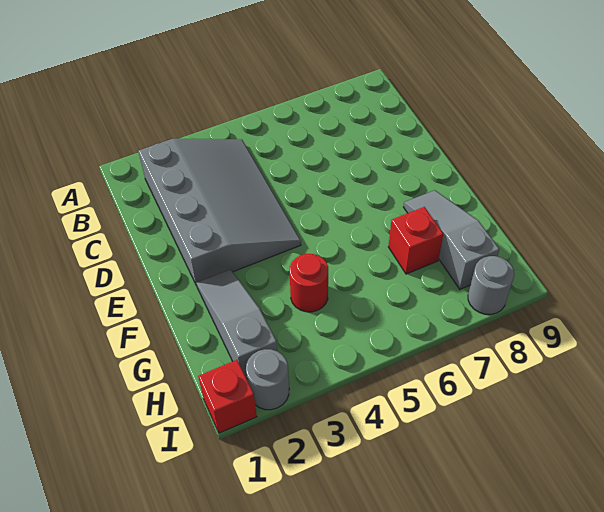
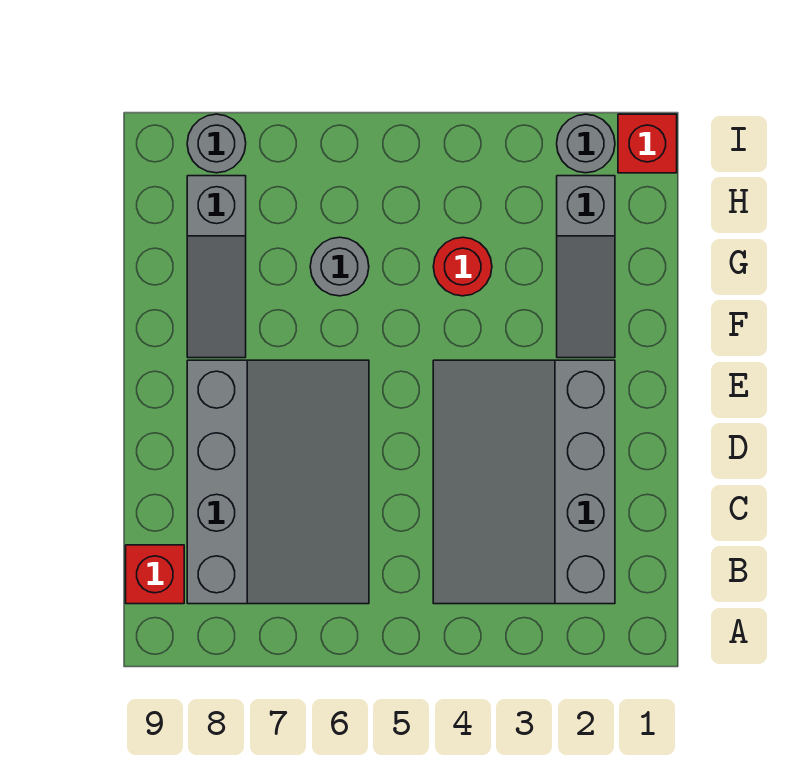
none -> grey slope B6:E8 level 1 top 8
none -> grey round brick G6 level 1
red brick G7 level 1 -> red brick B9 level 1

